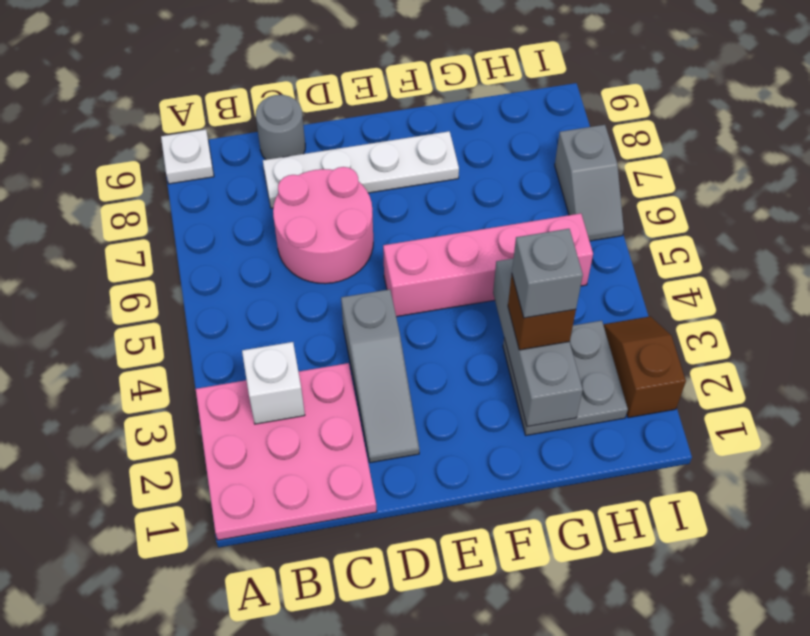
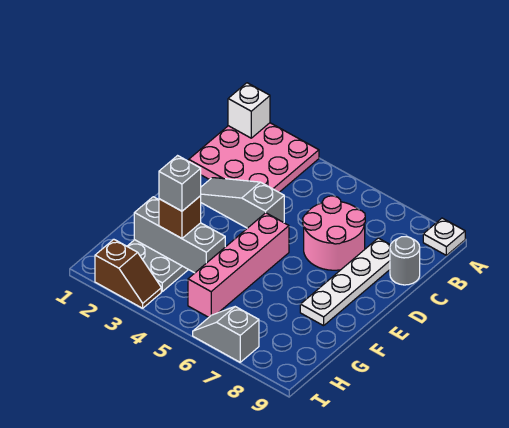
white brick B3 level 2 -> white brick A1 level 2

